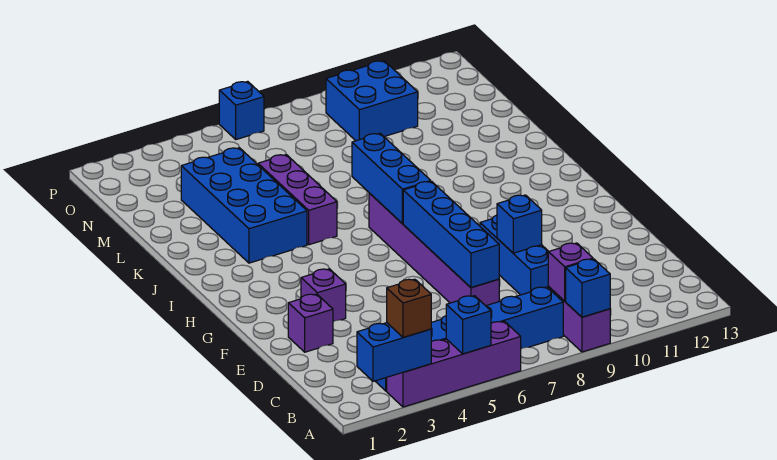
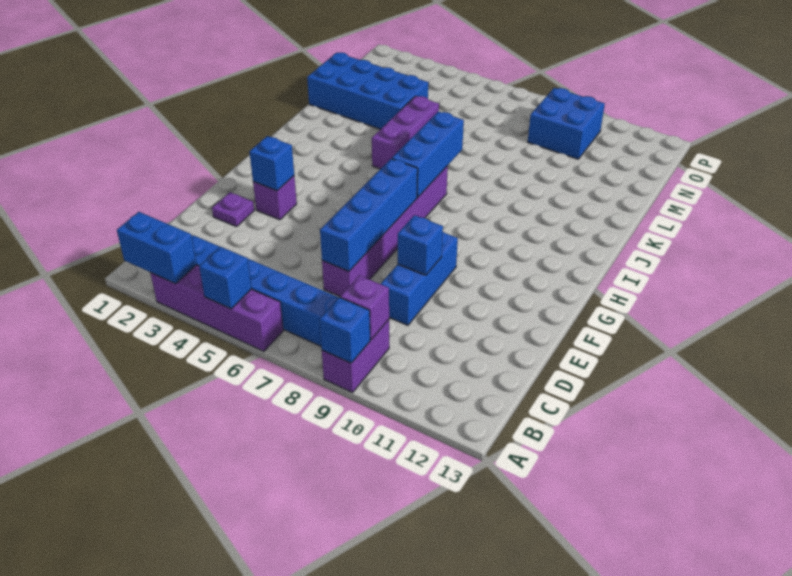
brown brick A3 level 3 -> none
purple brick E2 level 1 -> purple plate E2 level 1
blue brick J3:M4 level 1 -> blue brick L1:M4 level 1
blue brick P6 level 1 -> blue brick F3 level 2

